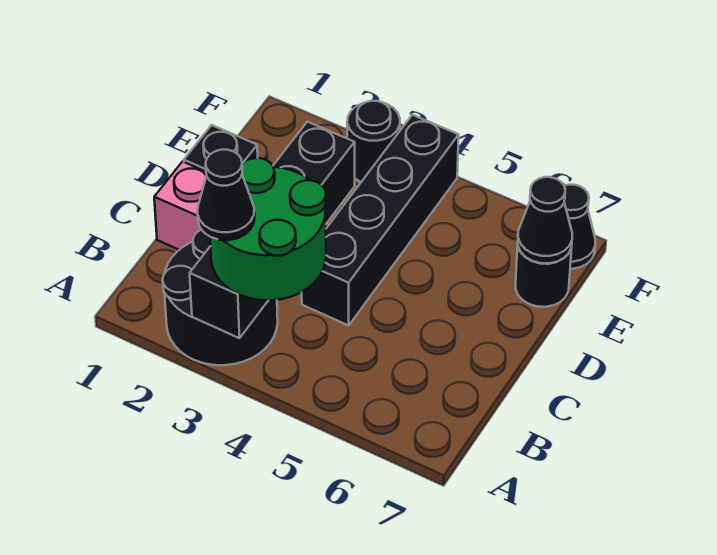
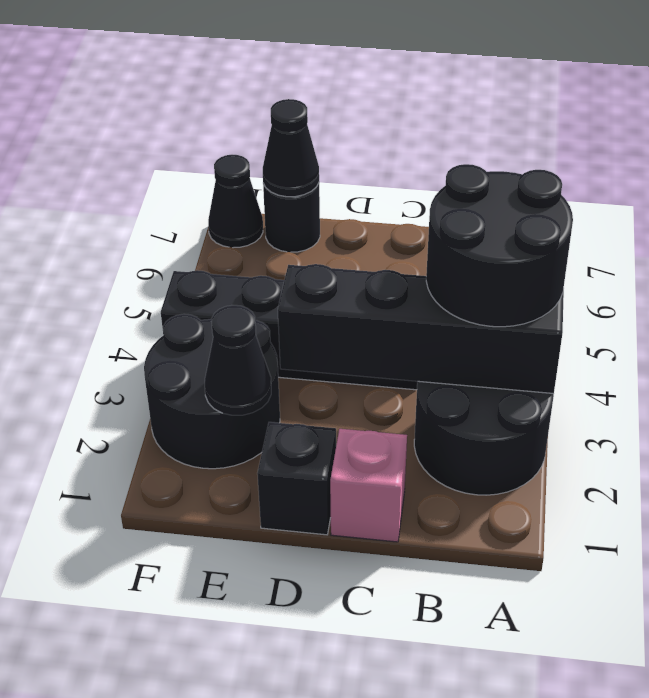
green round brick A3:B4 level 3 -> black round brick A3:B4 level 3
black cone A3 level 4 -> black cone E2 level 2
black round brick F3 level 1 -> black round brick E2:F3 level 1

